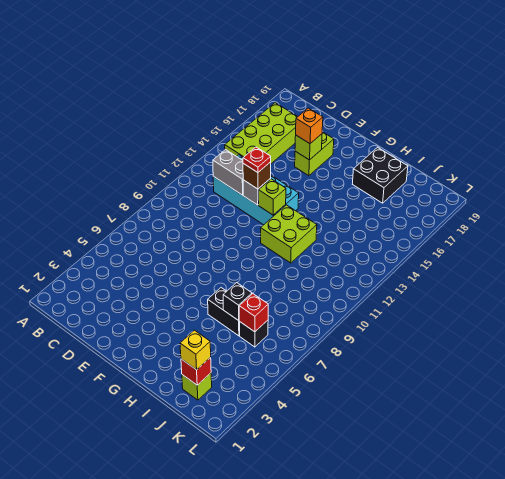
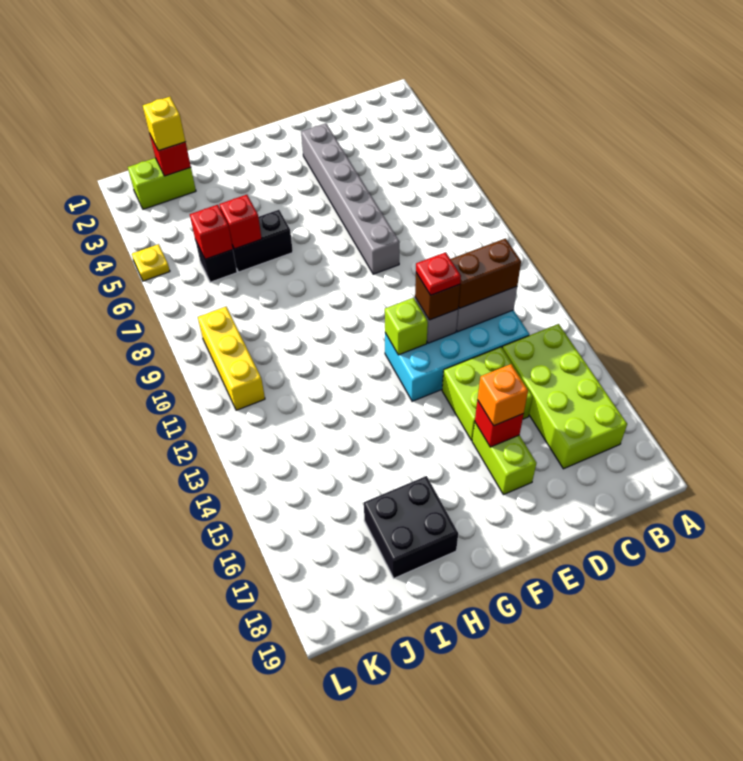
none -> brown brick C12:D12 level 3
none -> grey brick E3:E8 level 1
lime brick E16 level 2 -> red brick E16 level 2
lime brick G11:H12 level 1 -> lime brick D14:E15 level 1
black brick I6 level 2 -> red brick I6 level 2
lime brick J2 level 1 -> lime brick J2:K2 level 1
none -> yellow brick K9:K11 level 1
none -> yellow plate L5 level 1

